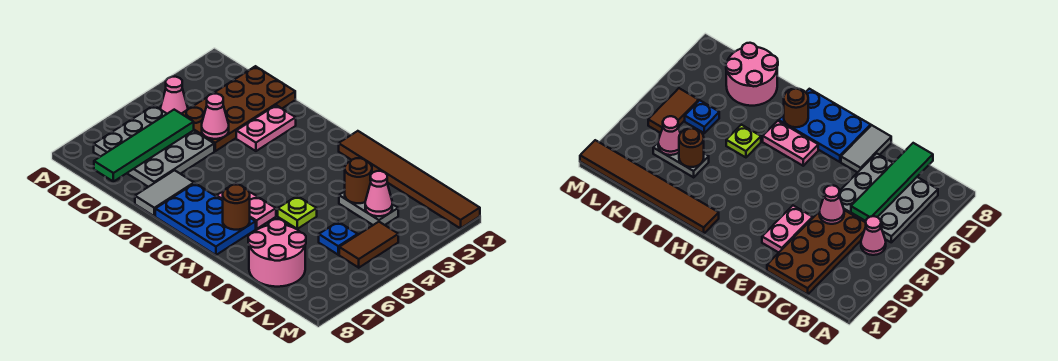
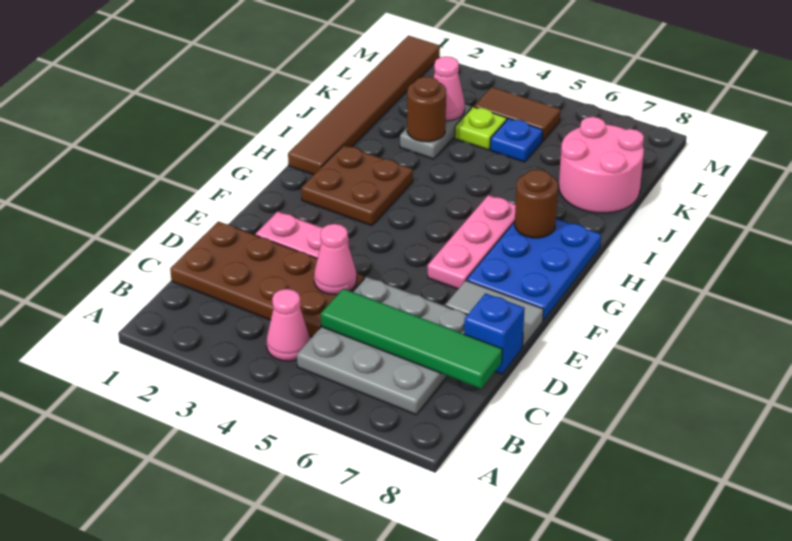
none -> blue brick D8 level 1
none -> brown plate G2:H3 level 1
pink plate G6:H6 level 1 -> pink plate F6:H6 level 1
lime plate I5 level 1 -> lime plate K4 level 1

